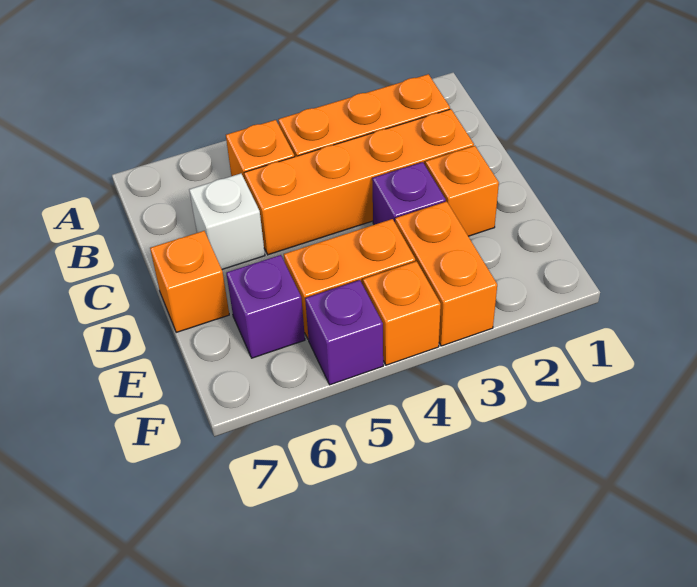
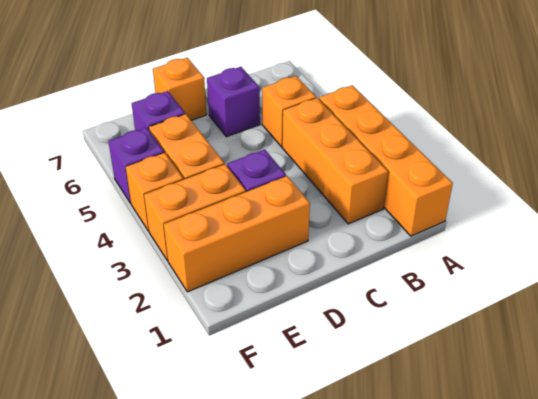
orange brick C2:C5 level 1 -> orange brick A1:A4 level 1
white brick C6 level 1 -> purple brick C6 level 1
orange brick D2 level 1 -> orange brick D2:F2 level 1

